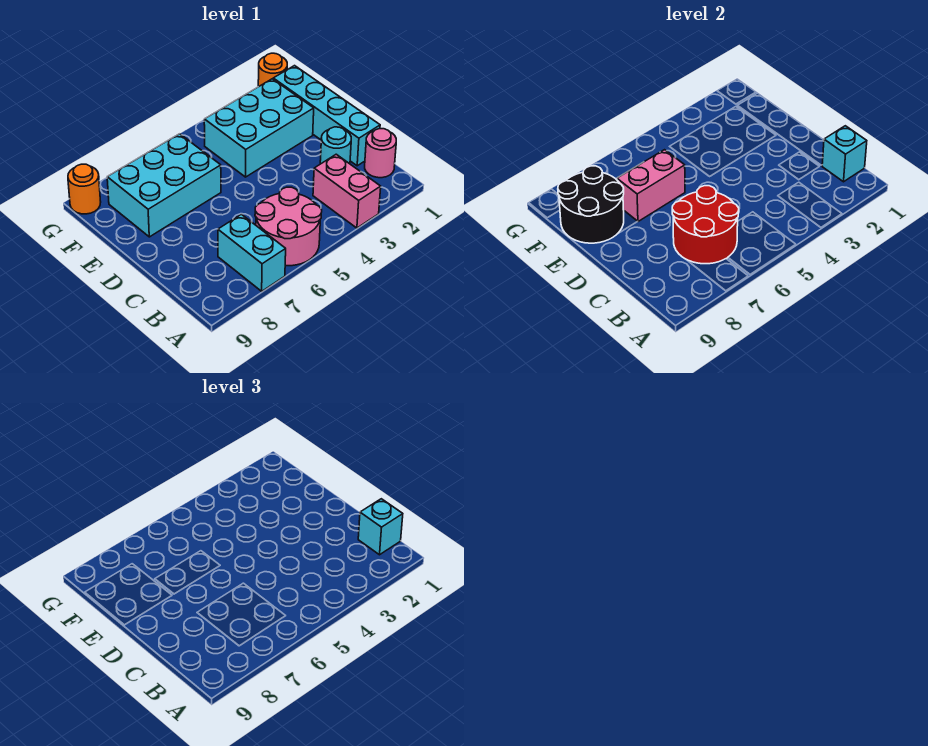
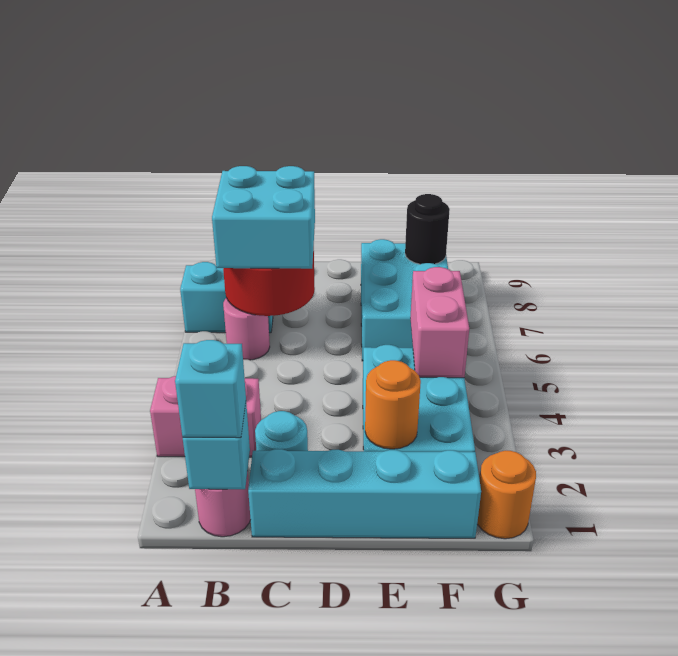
pink round brick A5:B6 level 1 -> pink round brick B6 level 1
none -> cyan brick B6:C7 level 3
pink brick E6:E7 level 2 -> pink brick F4:F5 level 2
black round brick E8:F9 level 2 -> black round brick F8 level 2
orange round brick G9 level 1 -> orange round brick E2 level 2

